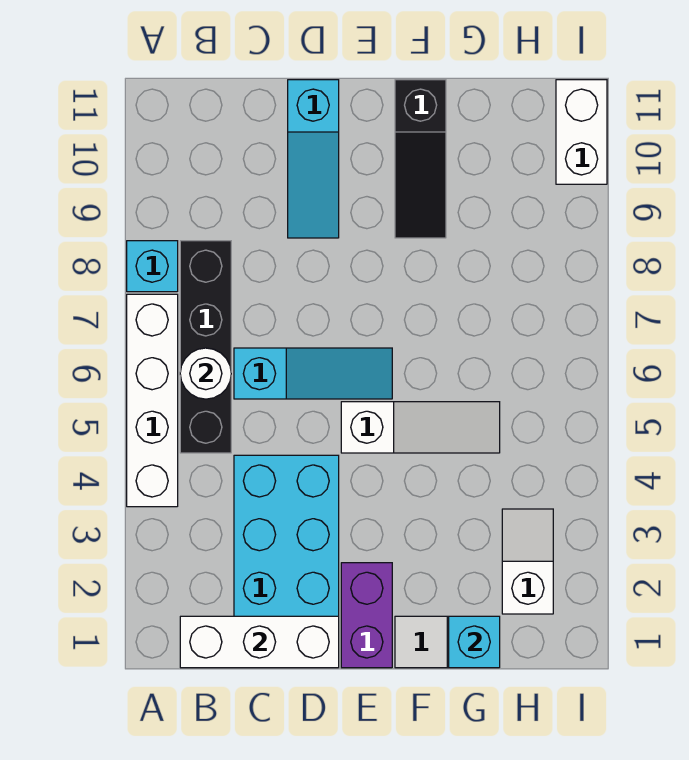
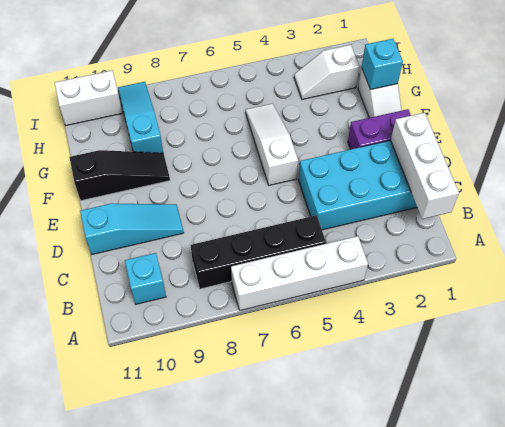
cyan brick A8 level 1 -> cyan brick B10 level 1
white round brick B6 level 2 -> none
cyan slope C6:E6 level 1 top C -> cyan slope G9:I9 level 1 top G

